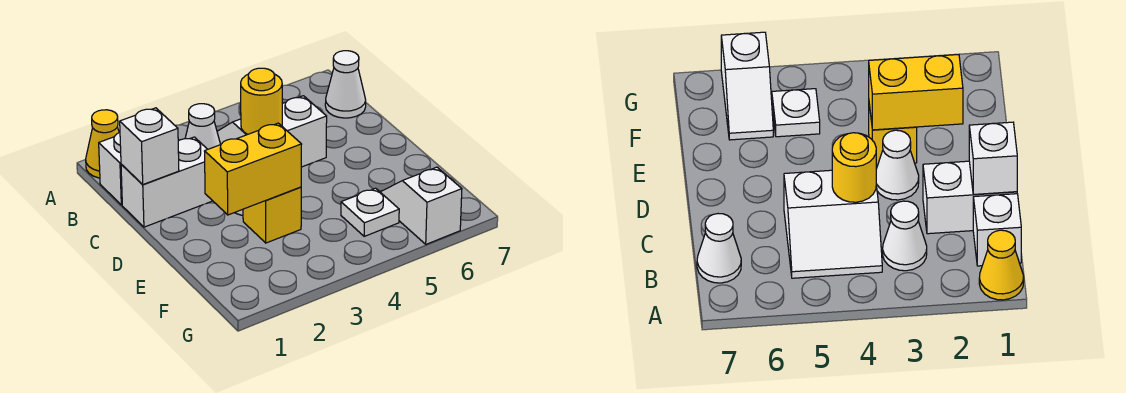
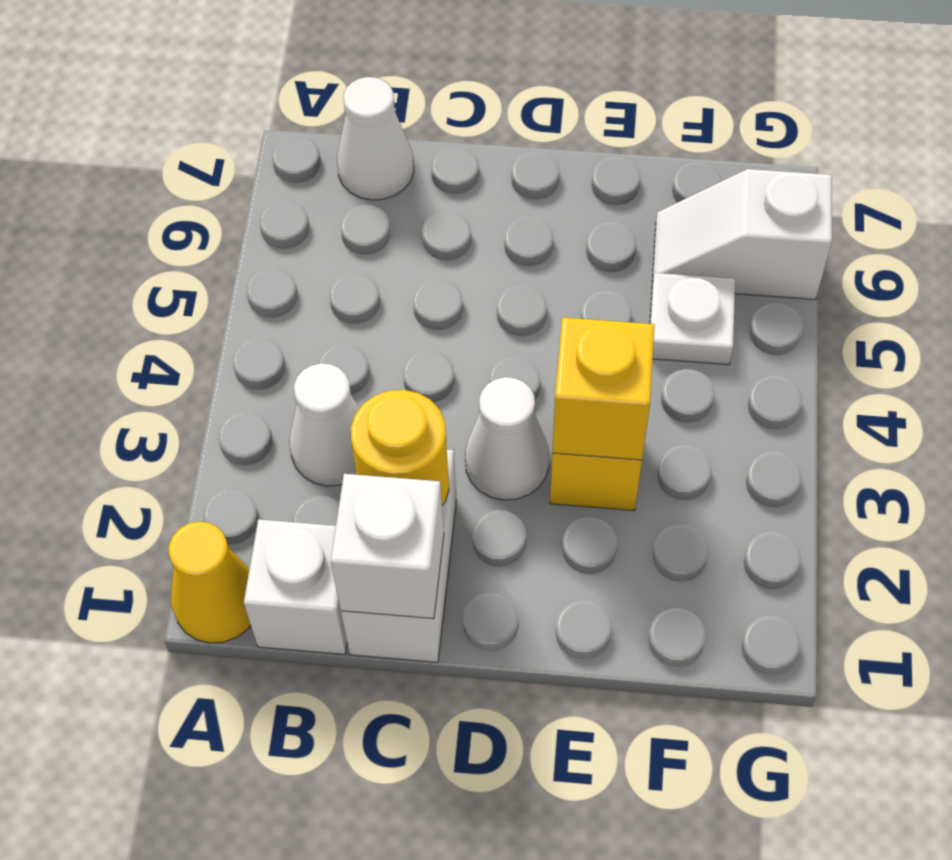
white slope B4:C5 level 1 top C -> none
yellow round brick C4 level 2 -> yellow round brick C2 level 2
yellow brick E2:E3 level 2 -> yellow brick E3 level 2

